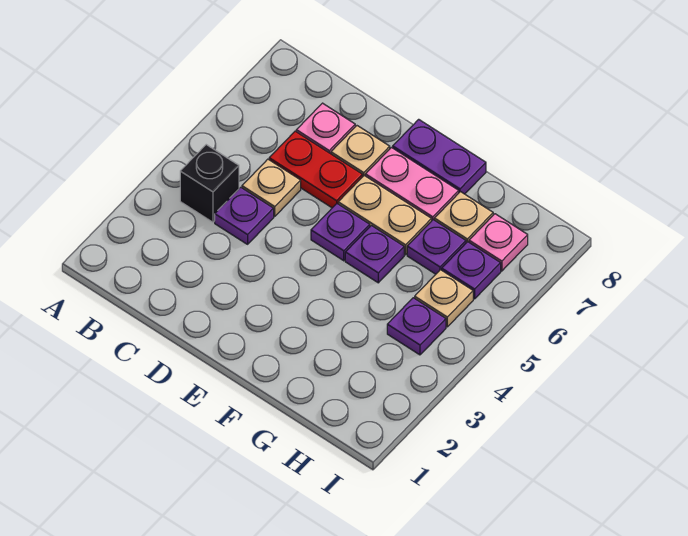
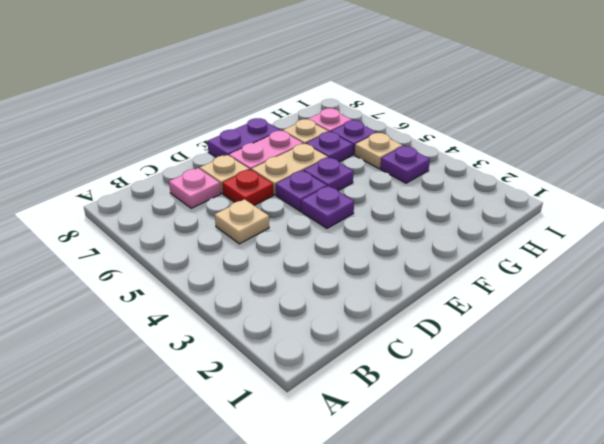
black brick B4 level 1 -> none
purple plate C4 level 1 -> purple plate E4 level 1
red plate C6:D6 level 1 -> red plate D6 level 1

